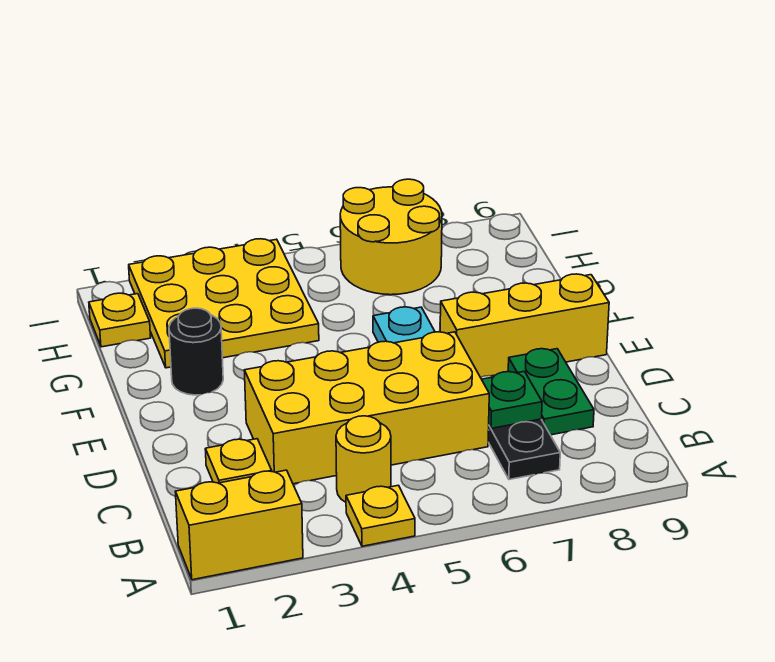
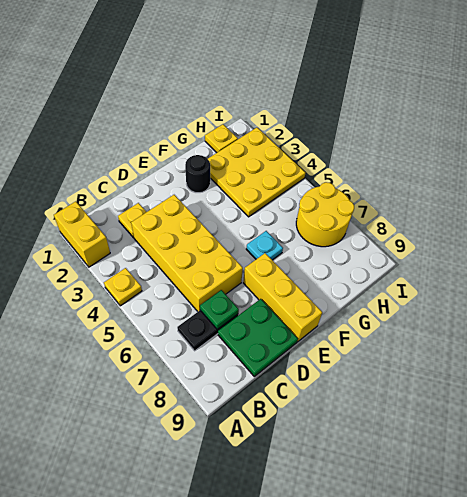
yellow round brick B4 level 1 -> none
green plate C8:D8 level 1 -> green plate C8:D9 level 1

